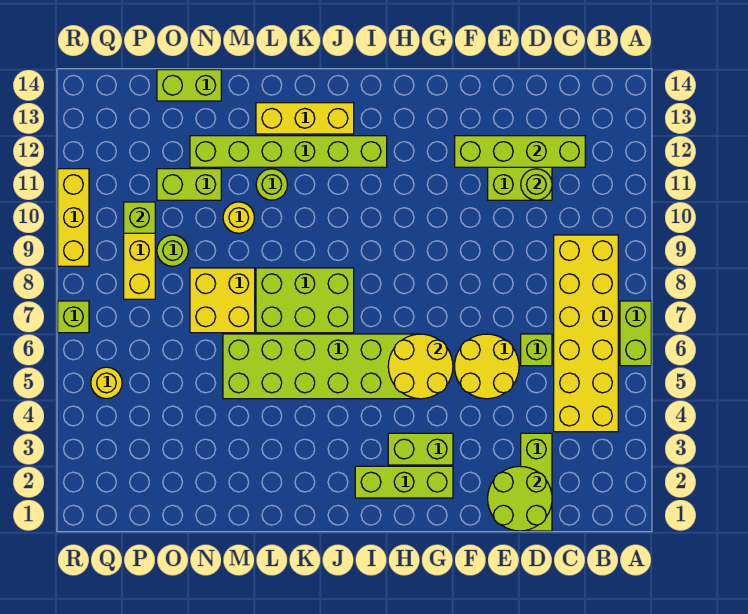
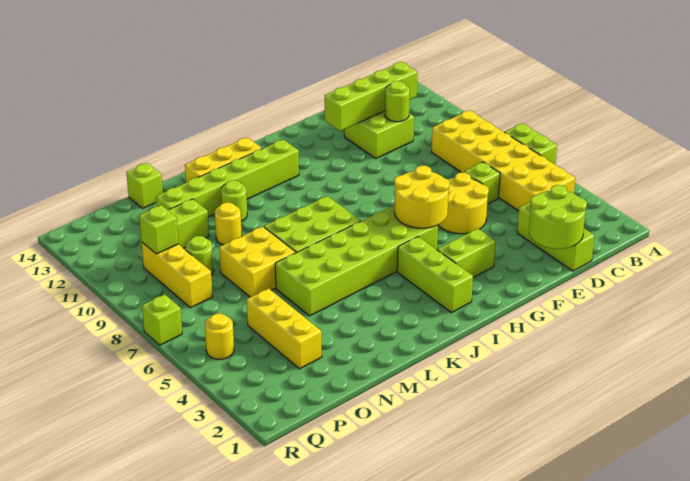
lime brick G2:I2 level 1 -> lime brick I2:I4 level 1
lime brick N14:O14 level 1 -> lime brick N14 level 1
yellow brick R9:R11 level 1 -> yellow brick O3:O5 level 1

